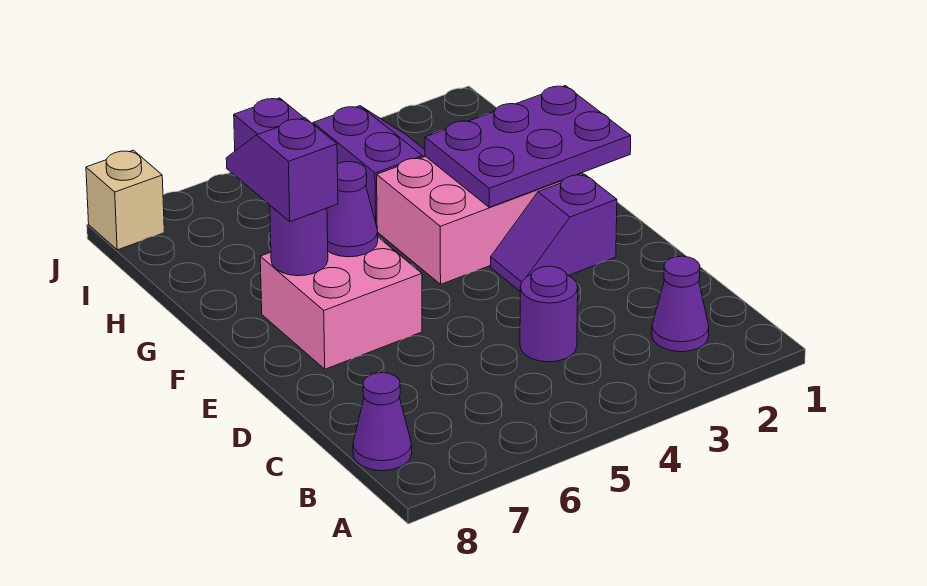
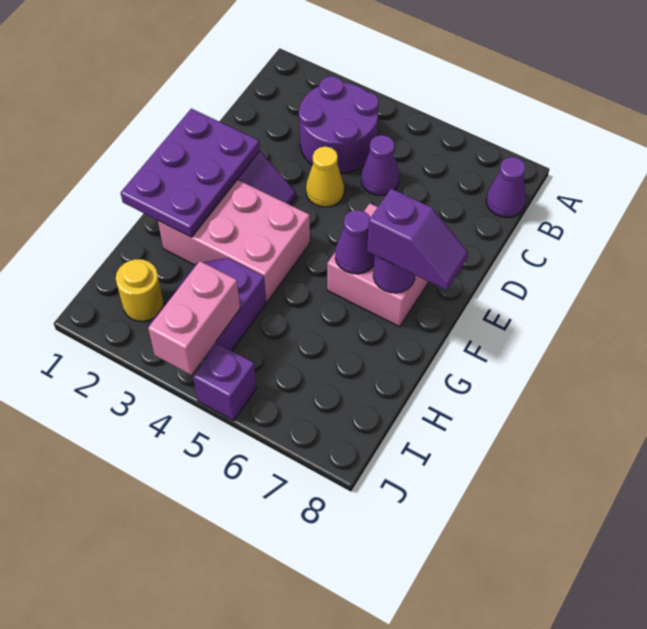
purple cone B2 level 1 -> purple cone C5 level 1
purple round brick C4 level 1 -> purple round brick B3:C4 level 1
none -> yellow cone D4 level 1
purple plate F1:G3 level 2 -> purple plate E1:G2 level 2
purple slope F7:G7 level 3 top F -> purple slope F7:F8 level 3 top 7
none -> yellow round brick I2 level 1
none -> pink brick I4:J4 level 2
tan brick J8 level 1 -> none

